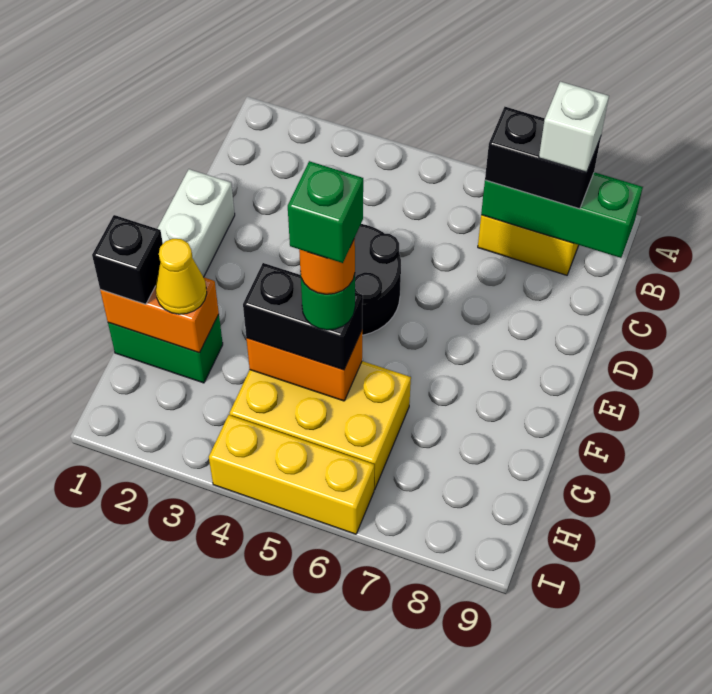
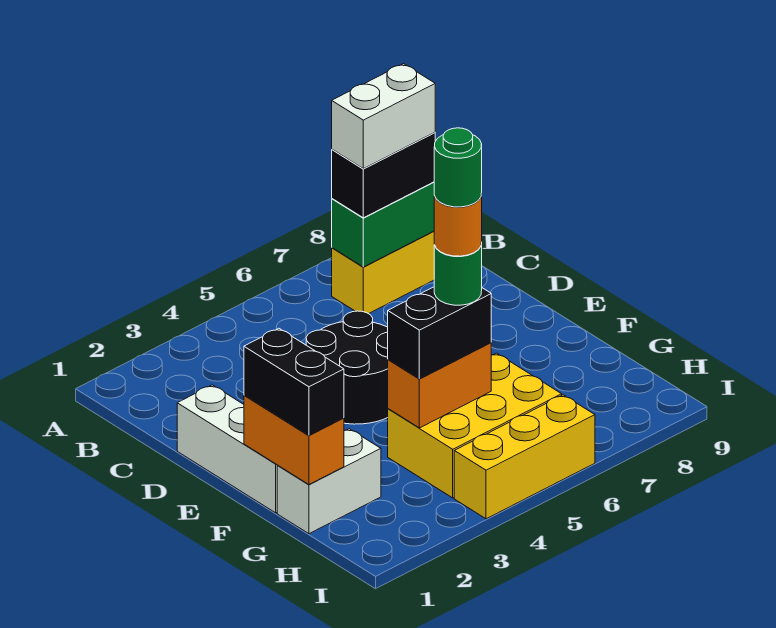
white brick B8 level 4 -> white brick B7:B8 level 4
green brick G1:G2 level 1 -> white brick G1:G2 level 1
orange brick G1:G2 level 2 -> orange brick F1:G1 level 2
black brick G1 level 3 -> black brick F1:G1 level 3
yellow cone G2 level 3 -> none
green brick G5 level 6 -> green round brick G5 level 6

